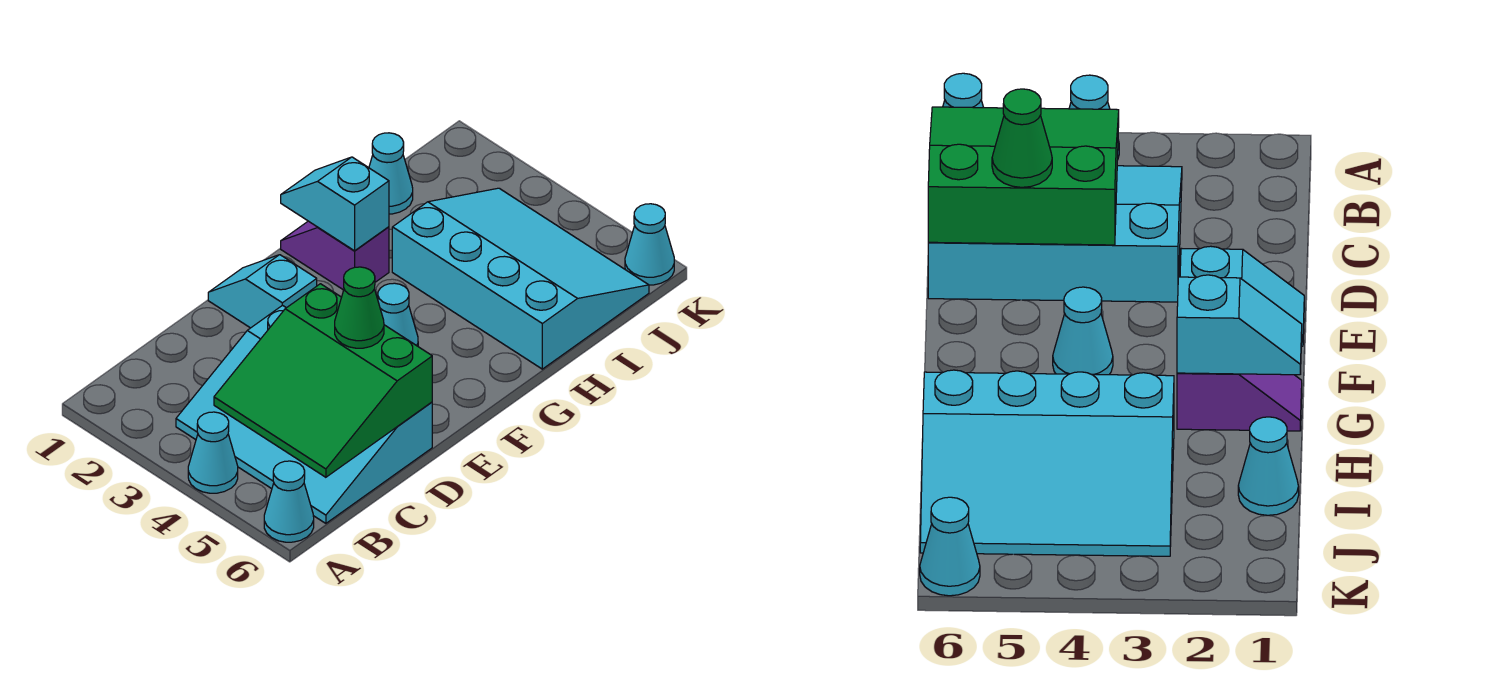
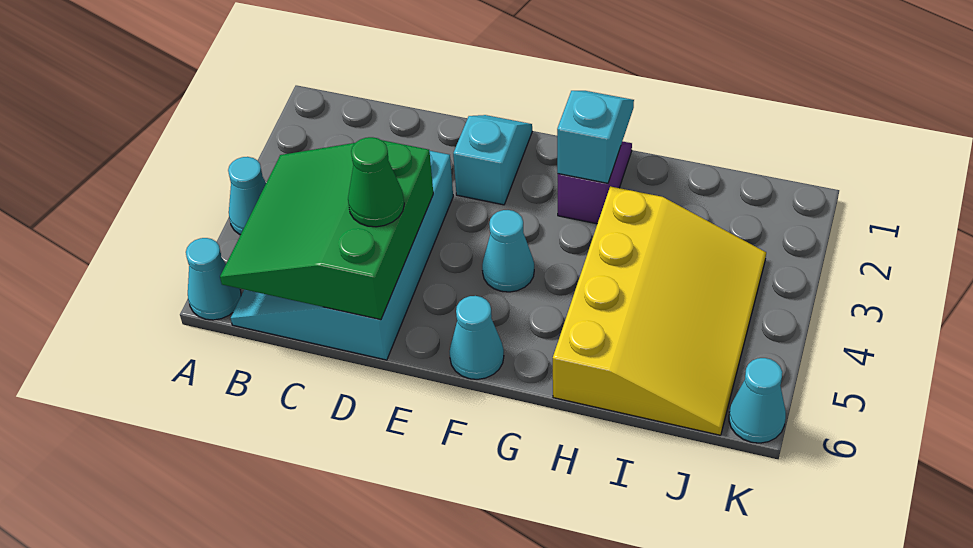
cyan slope H3:J6 level 1 top H -> yellow slope H3:J6 level 1 top H
cyan cone I1 level 1 -> cyan cone F6 level 1

